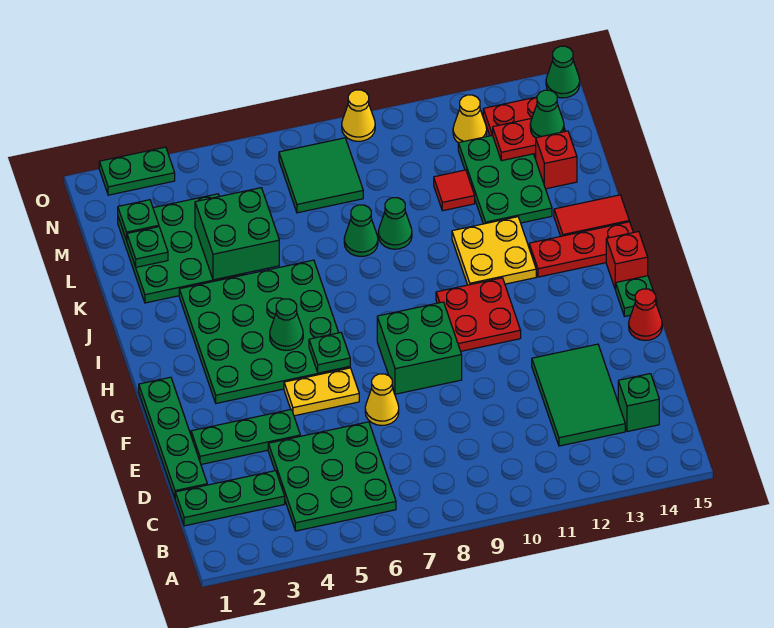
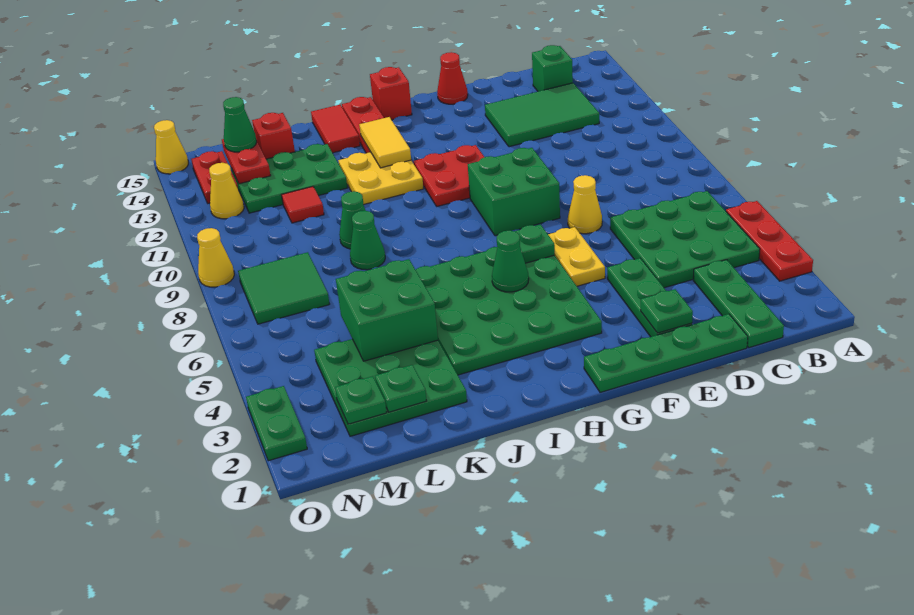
none -> red plate A3:A5 level 1
green plate G15 level 1 -> green plate E2 level 2
none -> yellow tile I12:I13 level 2
green cone O15 level 1 -> yellow cone O15 level 1

